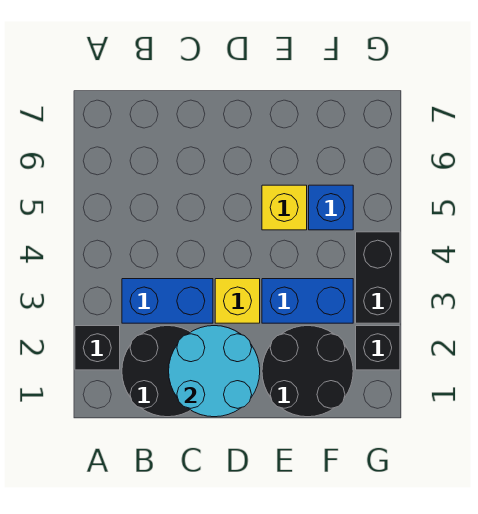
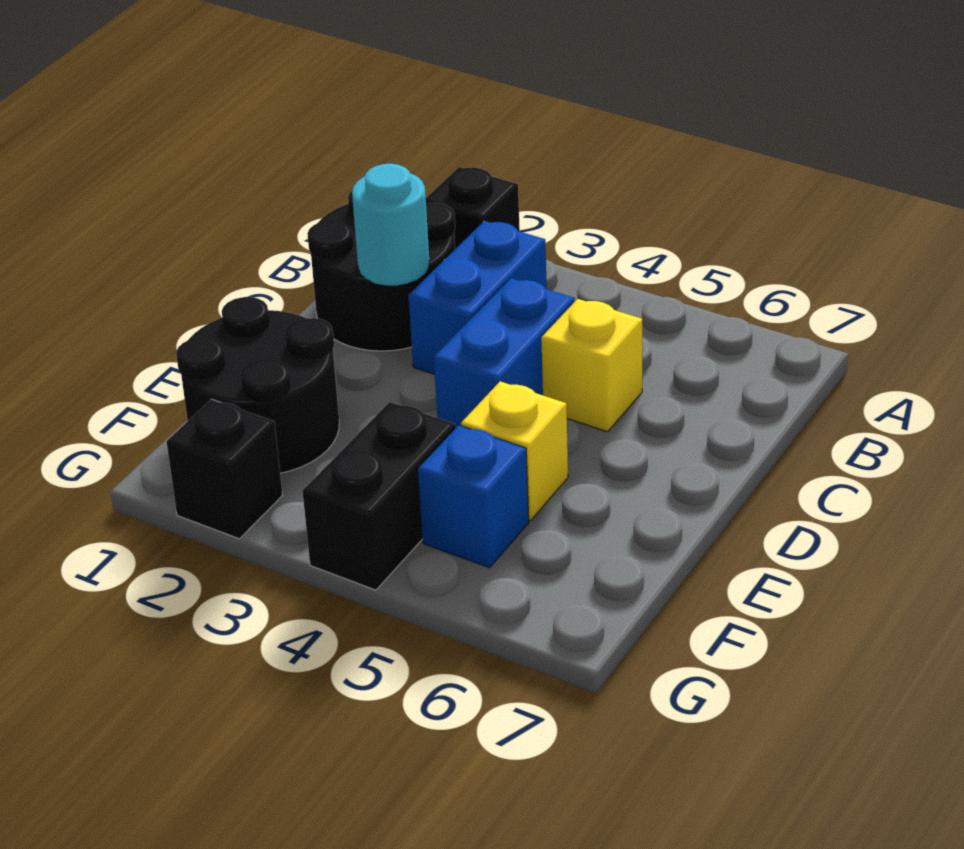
cyan round brick C1:D2 level 2 -> cyan round brick C2 level 2
yellow brick D3 level 1 -> yellow brick C5 level 1
blue brick E3:F3 level 1 -> blue brick C4:D4 level 1
black brick G3:G4 level 1 -> black brick F4:G4 level 1

